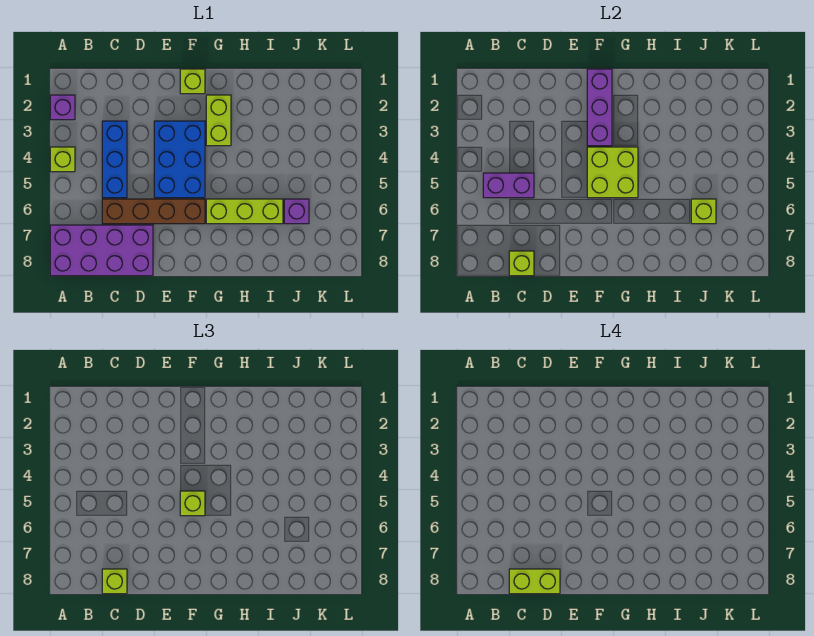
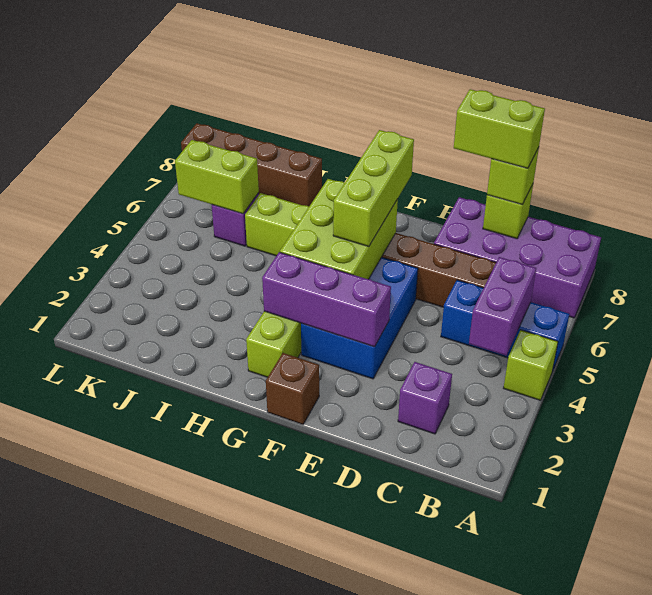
purple brick A2 level 1 -> purple brick C2 level 1
purple brick B5:C5 level 2 -> purple brick B4:B5 level 2
blue brick C3:C5 level 1 -> blue brick A5:C5 level 1
lime brick F1 level 1 -> brown brick F1 level 1
purple brick F1:F3 level 2 -> purple brick E3:G3 level 2
lime brick F4:G5 level 2 -> lime brick F4:G6 level 2
lime brick F5 level 3 -> lime brick F5:F7 level 3
none -> brown brick I8:L8 level 1
lime brick J6 level 2 -> lime brick J6:K6 level 2

